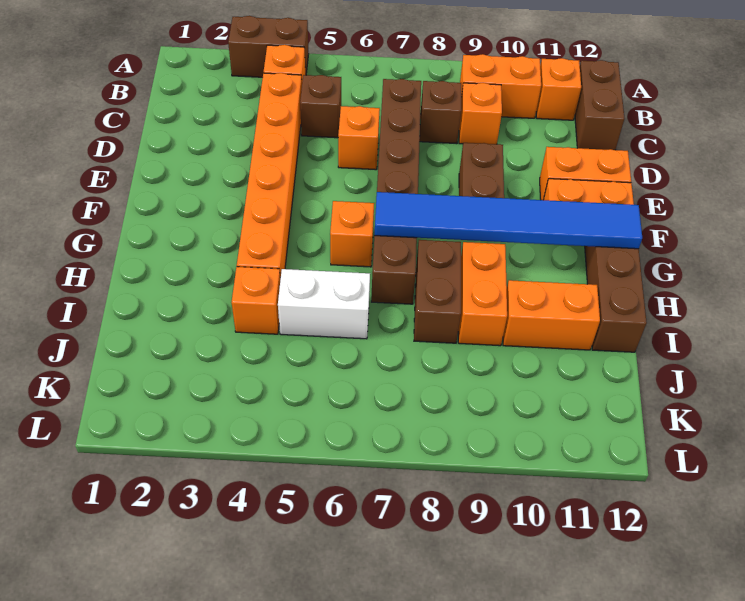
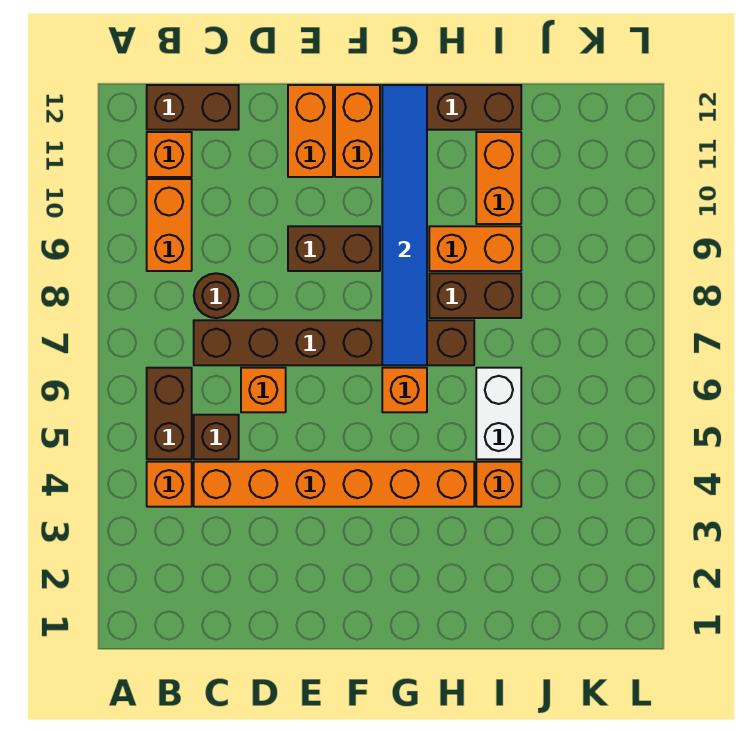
brown brick A3:A4 level 1 -> brown brick B5:B6 level 1
brown brick C8 level 1 -> brown round brick C8 level 1
orange brick C9 level 1 -> none

